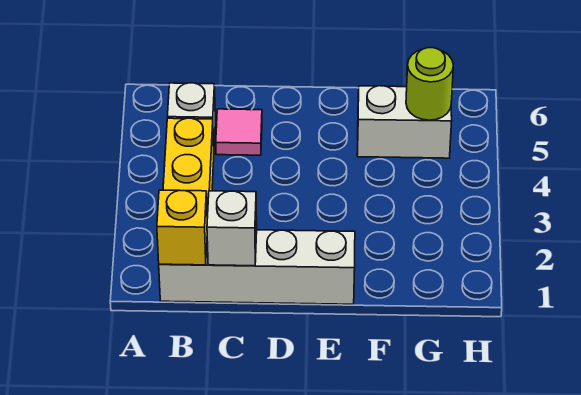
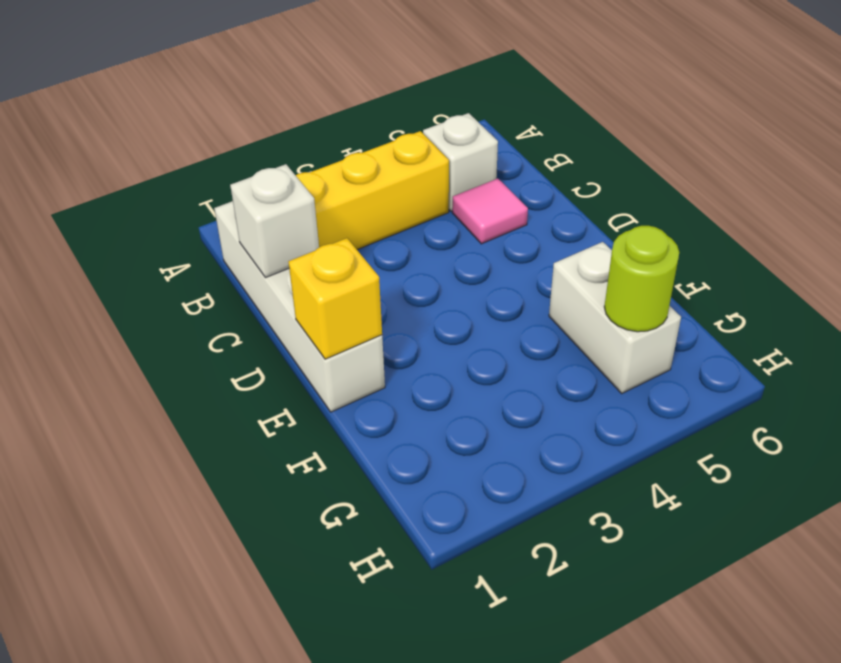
yellow brick B1 level 2 -> yellow brick E1 level 2

